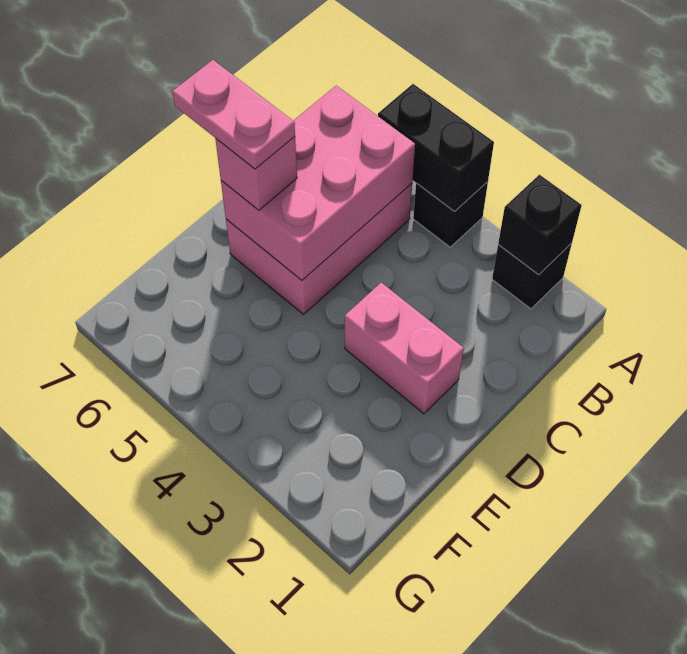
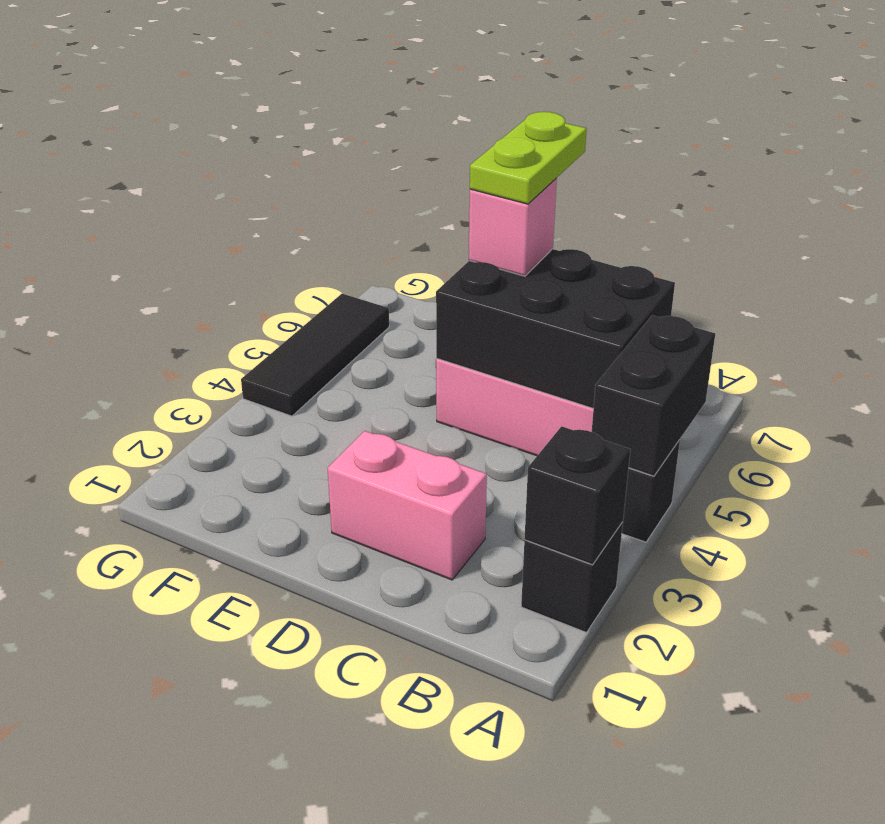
pink brick B5:D6 level 2 -> black brick B5:D6 level 2
pink brick D2:D3 level 1 -> pink brick C2:D2 level 1
pink plate D6:D7 level 4 -> lime plate D6:D7 level 4
none -> black tile G4:G6 level 1

